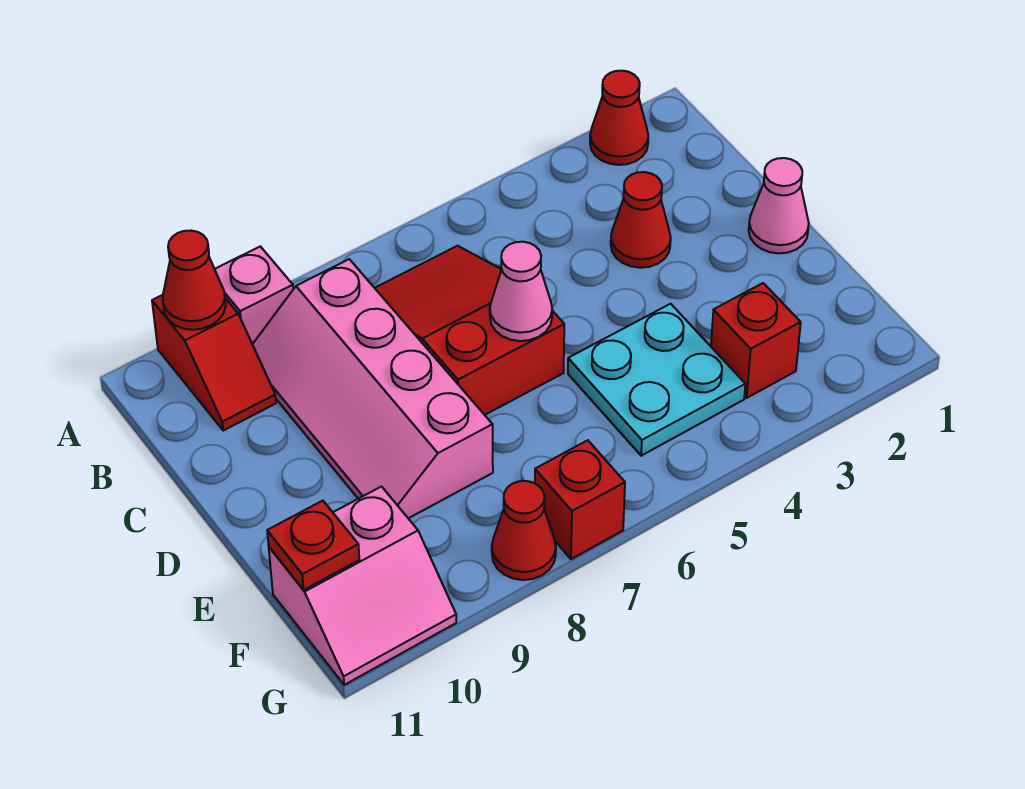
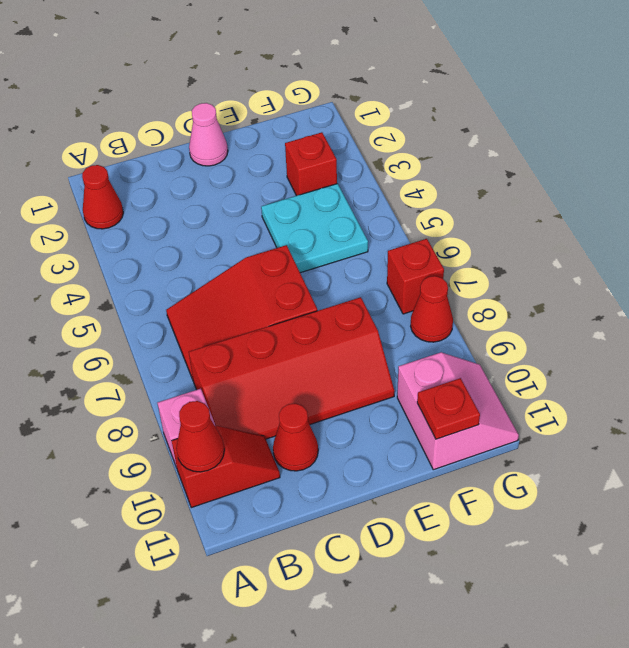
pink slope B8:E9 level 1 top 8 -> red slope B8:E9 level 1 top 8
red cone C3 level 1 -> red cone C10 level 1
pink cone D6 level 2 -> none

